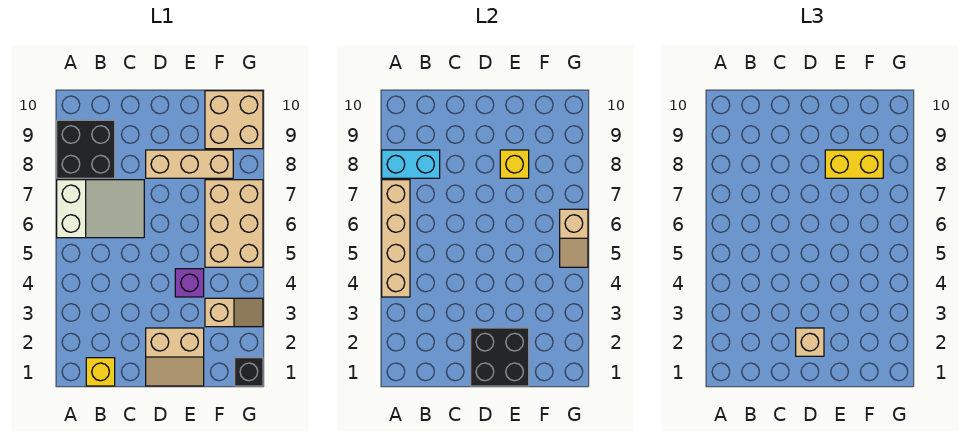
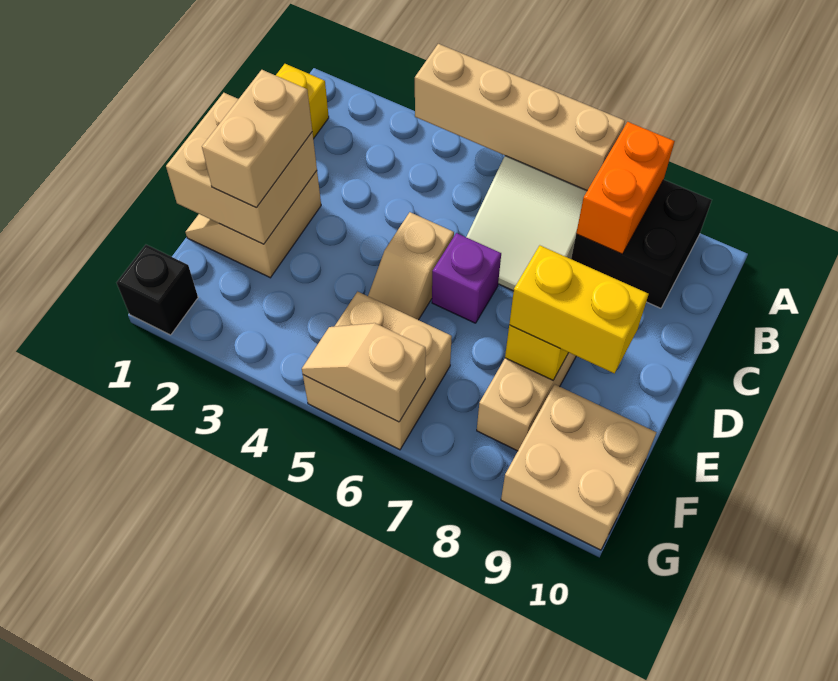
cyan brick A8:B8 level 2 -> orange brick A8:B8 level 2
black brick D1:E2 level 2 -> tan brick D1:E2 level 2
tan brick D2 level 3 -> tan brick D2:E2 level 3
purple brick E4 level 1 -> purple brick D6 level 1
yellow brick E8:F8 level 3 -> yellow brick E8:E9 level 3
tan slope F3:G3 level 1 top F -> tan slope D5:E5 level 1 top D
tan brick F5:G7 level 1 -> tan brick F5:G6 level 1

